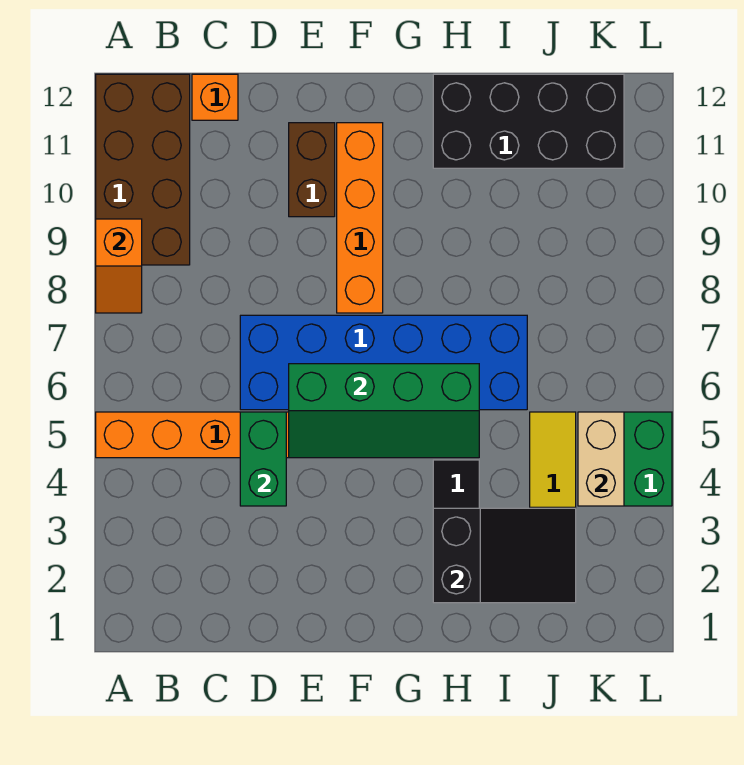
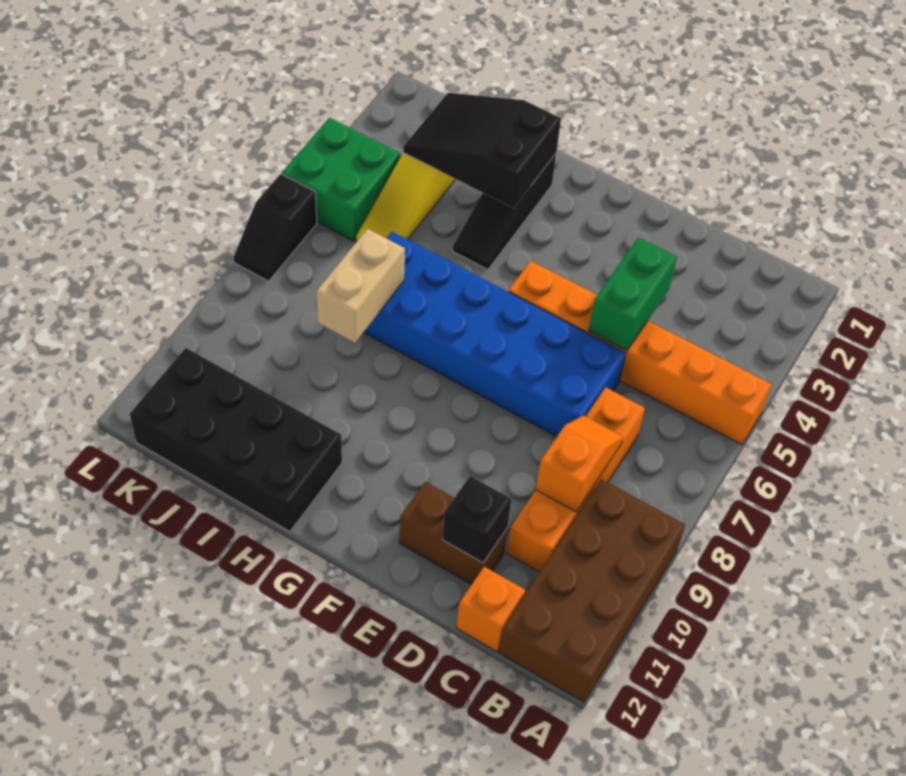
orange slope A8:A9 level 2 top 9 -> orange slope C8:C9 level 2 top 9
none -> black brick D11 level 2
green slope E5:H6 level 2 top 6 -> none
brown brick E10:E11 level 1 -> brown brick D11:E11 level 1
orange brick F8:F11 level 1 -> orange brick C7:C10 level 1
tan brick K4:K5 level 2 -> tan brick I7:I8 level 2
none -> black slope L6:L7 level 1 top 6

